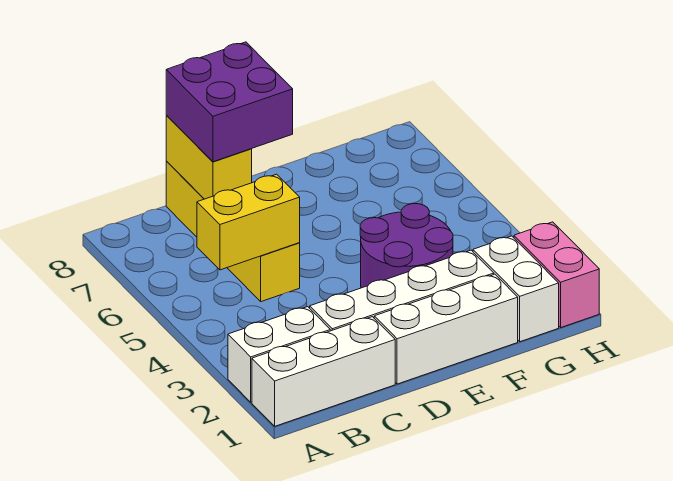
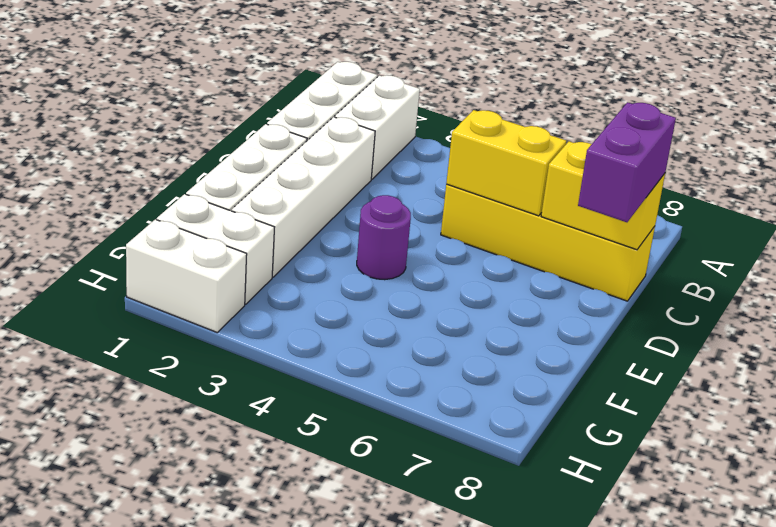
yellow brick B5:C5 level 2 -> yellow brick C5:C6 level 2
purple brick C7:D8 level 3 -> purple brick C8:D8 level 3
purple round brick E3:F4 level 1 -> purple round brick E4 level 1
pink brick H1:H2 level 1 -> white brick H1:H2 level 1

